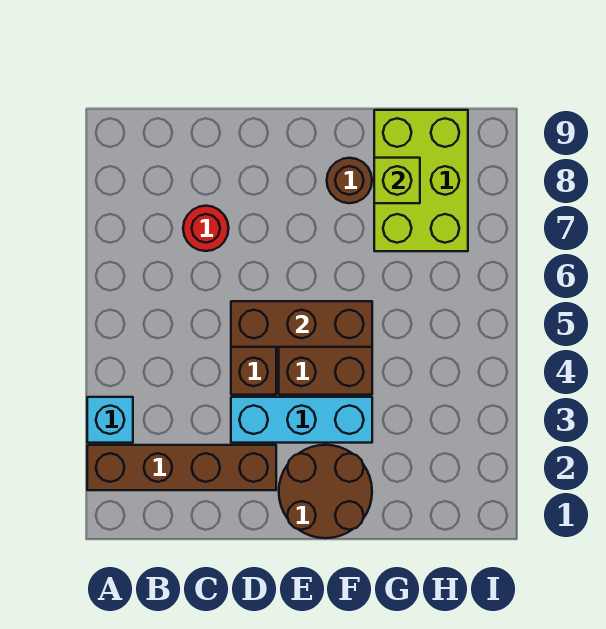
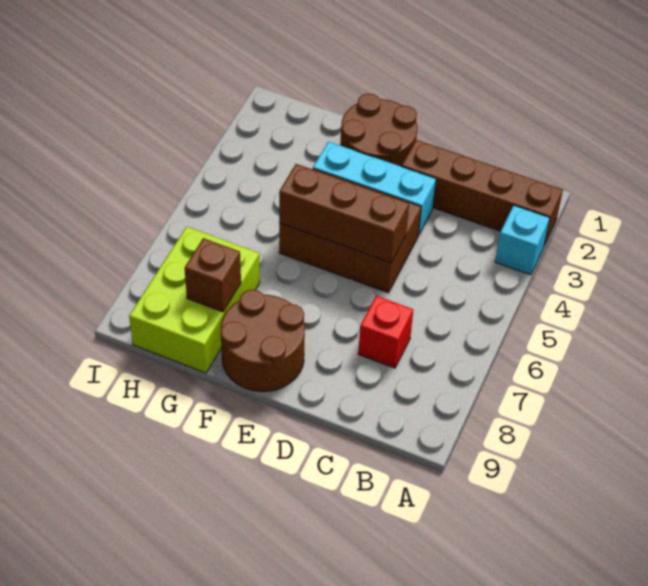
red round brick C7 level 1 -> red brick C7 level 1
brown round brick F8 level 1 -> brown round brick E8:F9 level 1
lime brick G8 level 2 -> brown brick G8 level 2

